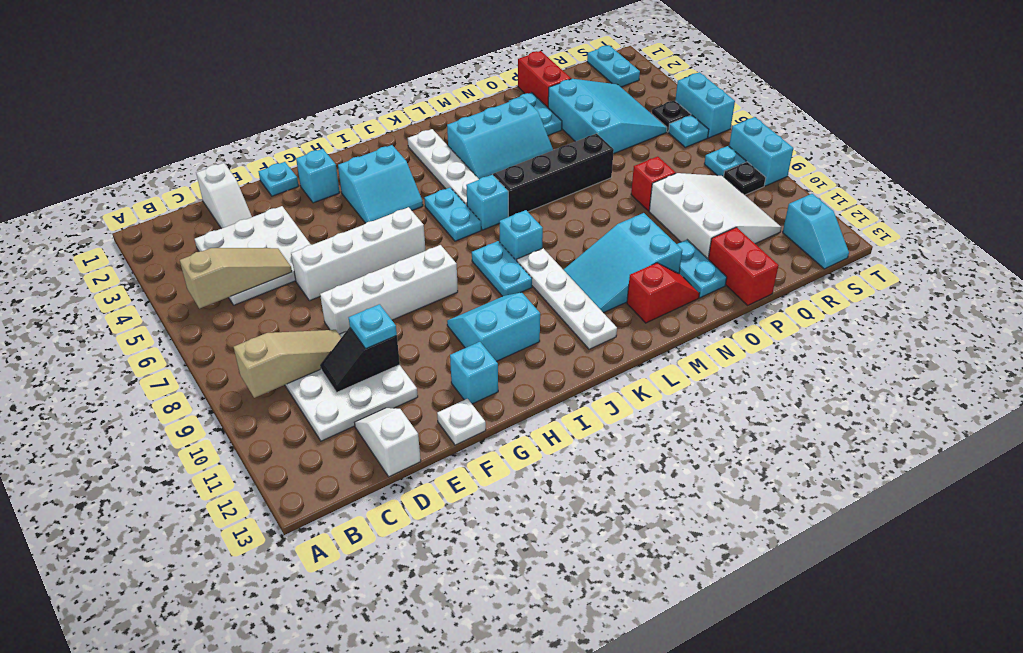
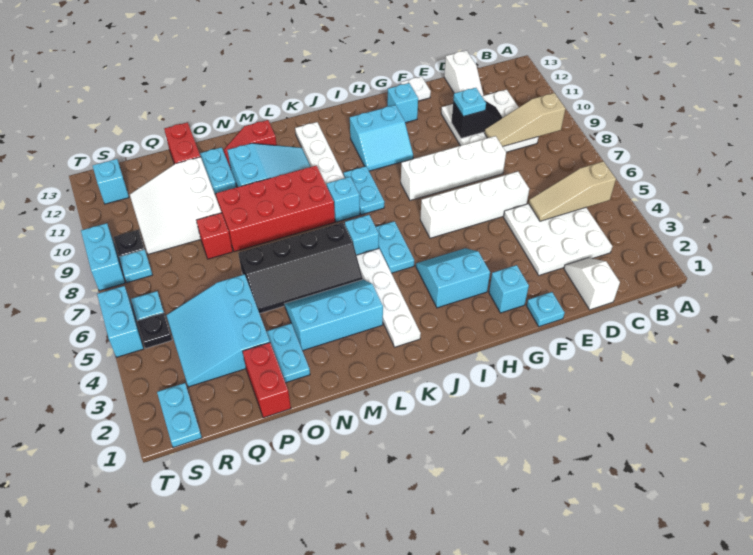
none -> red brick L8:O9 level 1

